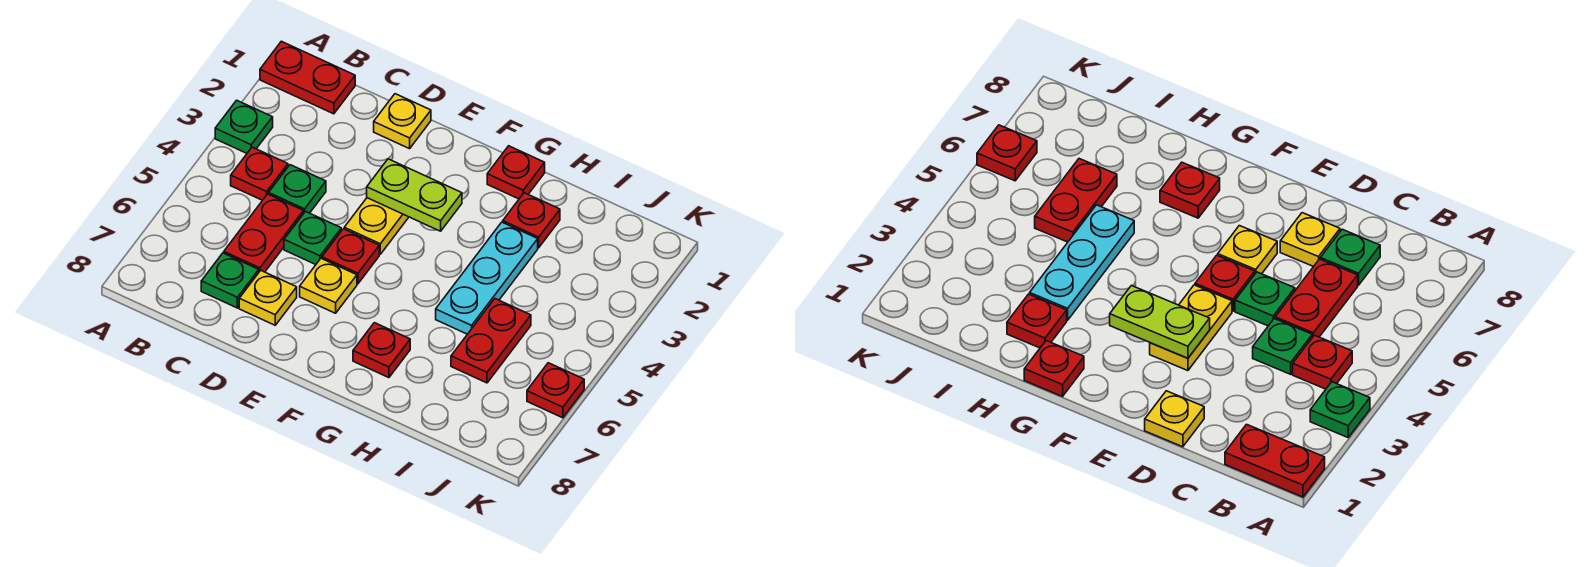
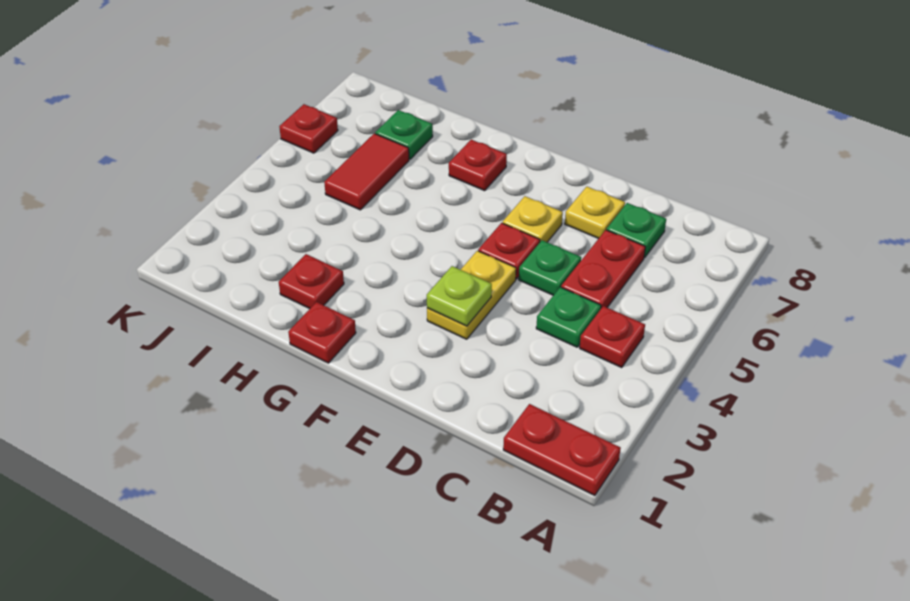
green plate A3 level 1 -> green plate I7 level 1
yellow plate D1 level 1 -> none
lime plate E3:F3 level 2 -> lime plate E3 level 2
cyan plate H3:H5 level 1 -> none
red plate I5:I6 level 1 -> red tile I5:I6 level 1

